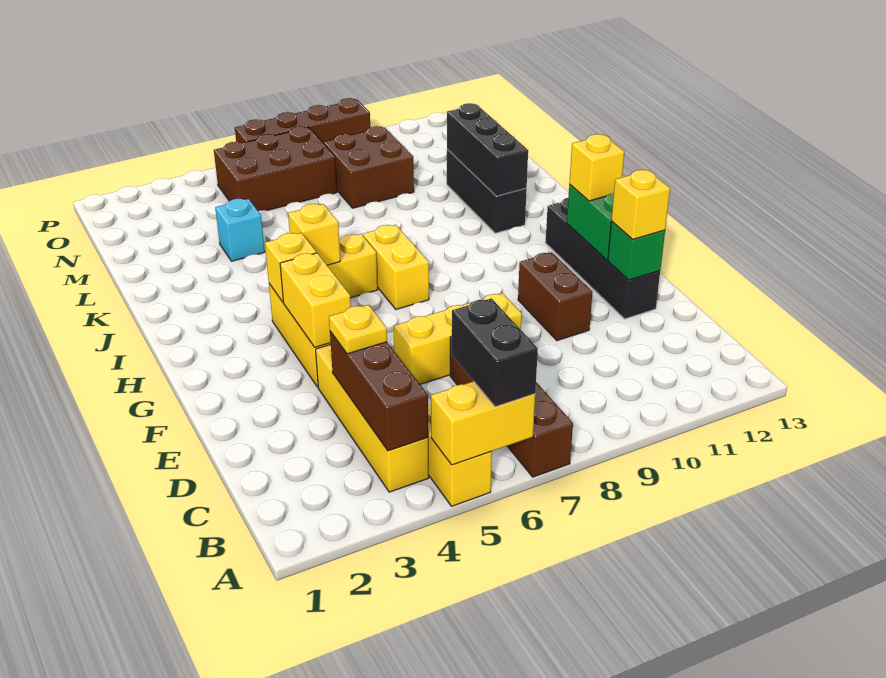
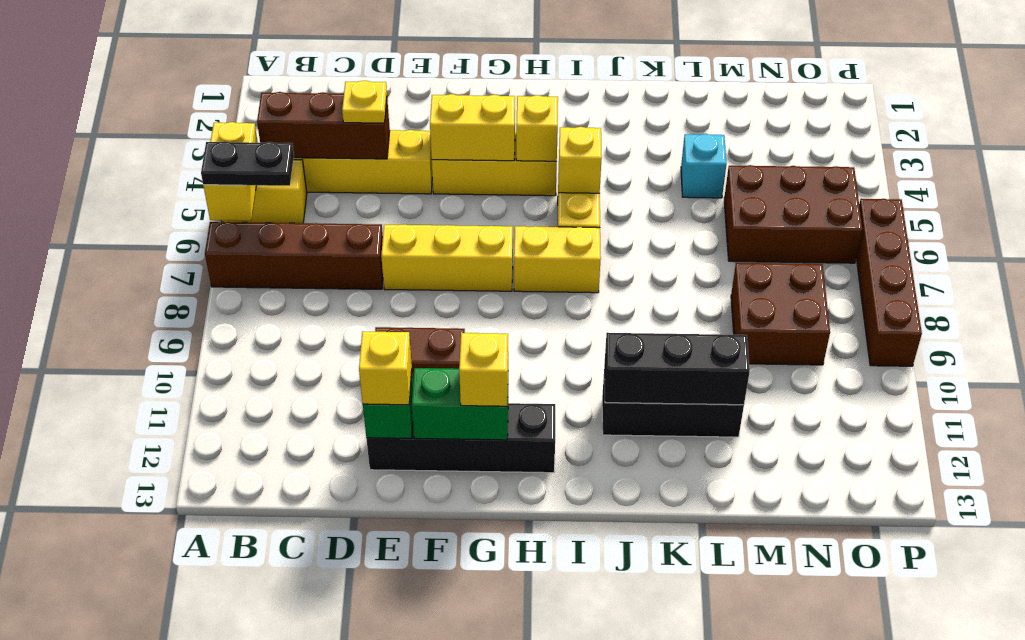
black brick A6:B6 level 3 -> black plate A6:B6 level 3
yellow brick E6:E8 level 1 -> yellow brick E7:G7 level 1
brown brick N5:O7 level 1 -> brown brick M5:O6 level 1

